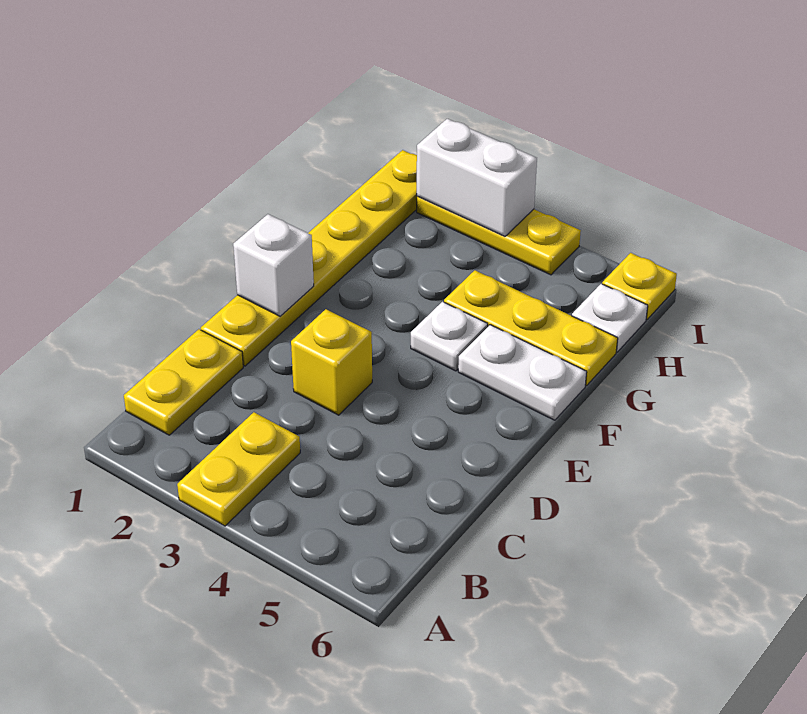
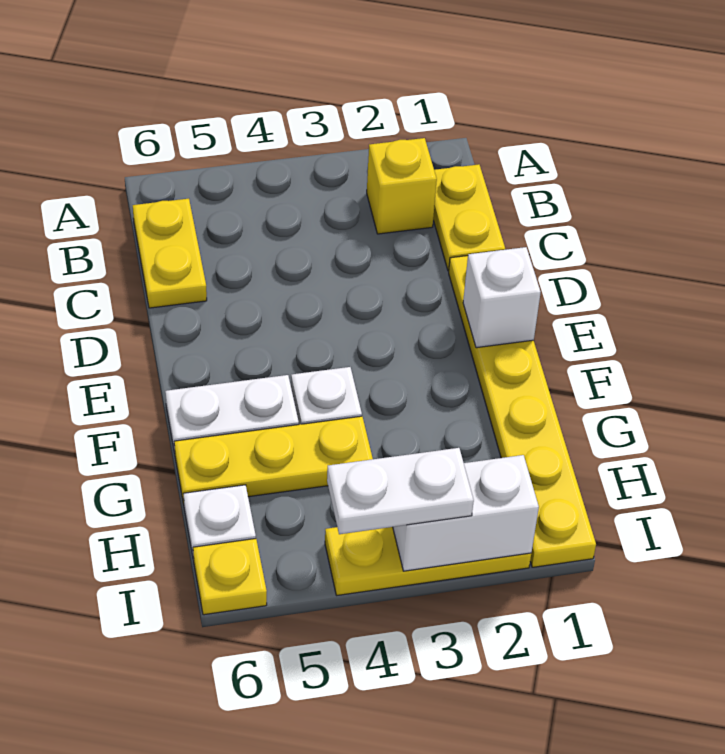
yellow plate A3:B3 level 1 -> yellow plate B6:C6 level 1
yellow brick D3 level 1 -> yellow brick B2 level 1
none -> white plate I3:I4 level 3

